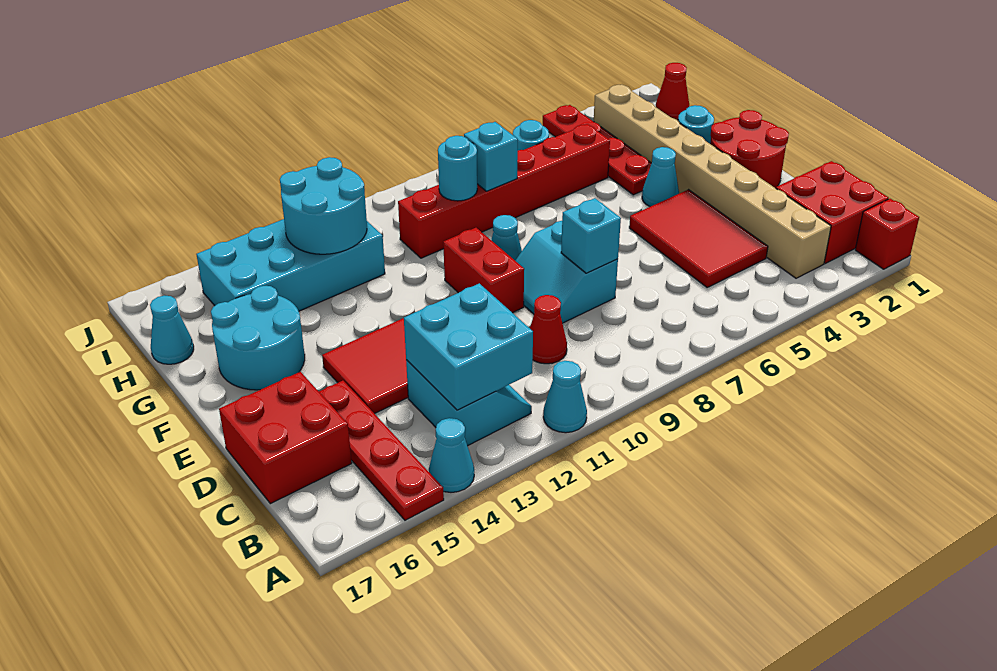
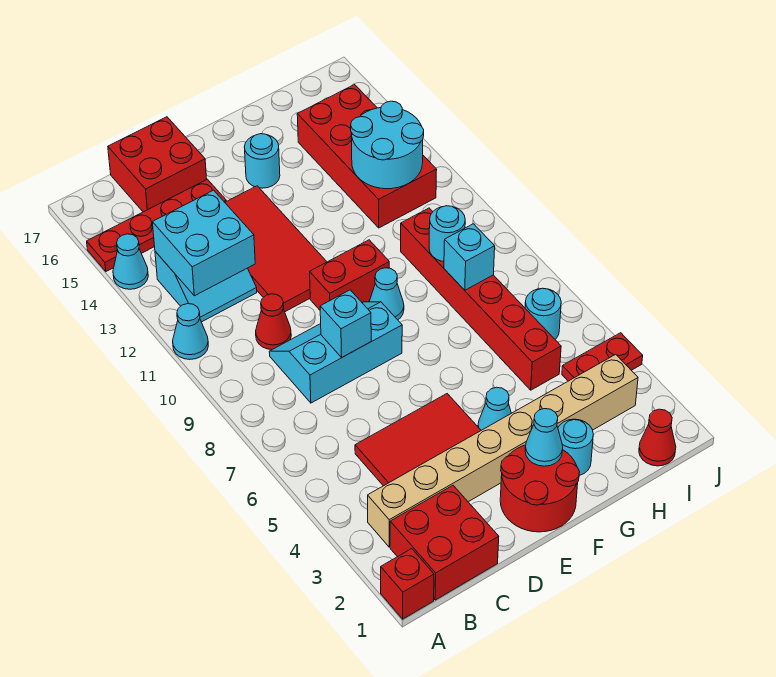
cyan slope D8:E9 level 1 top 8 -> cyan slope C8:E9 level 1 top 8
cyan round brick F15:G16 level 1 -> cyan round brick F15 level 1
red plate G4:J4 level 1 -> red plate I4:J4 level 1
cyan brick H12:I15 level 1 -> red brick H12:I15 level 1
cyan cone H17 level 1 -> cyan cone F2 level 2

